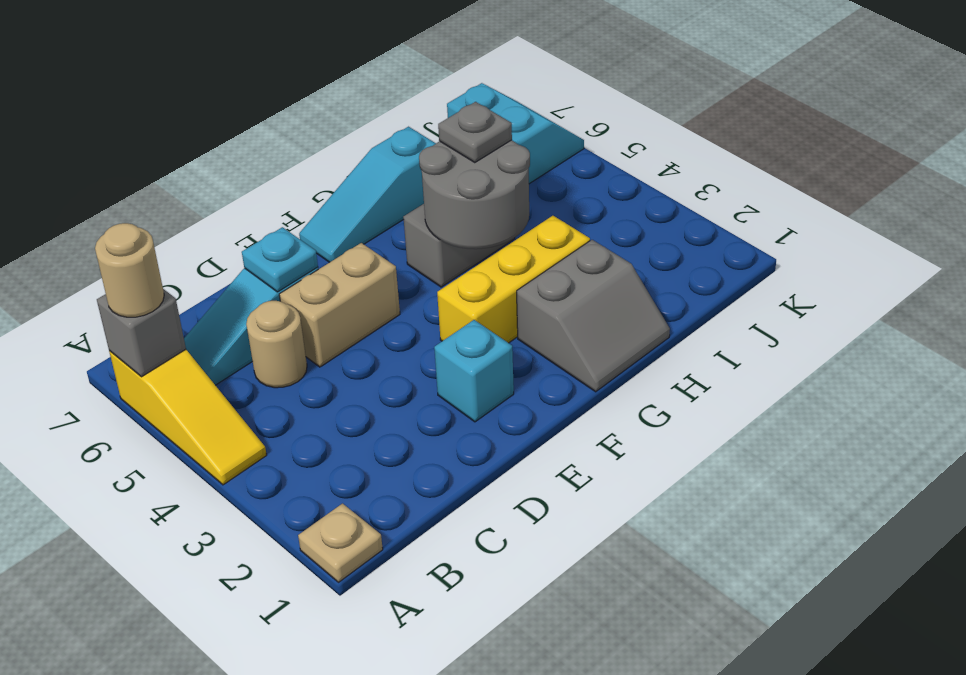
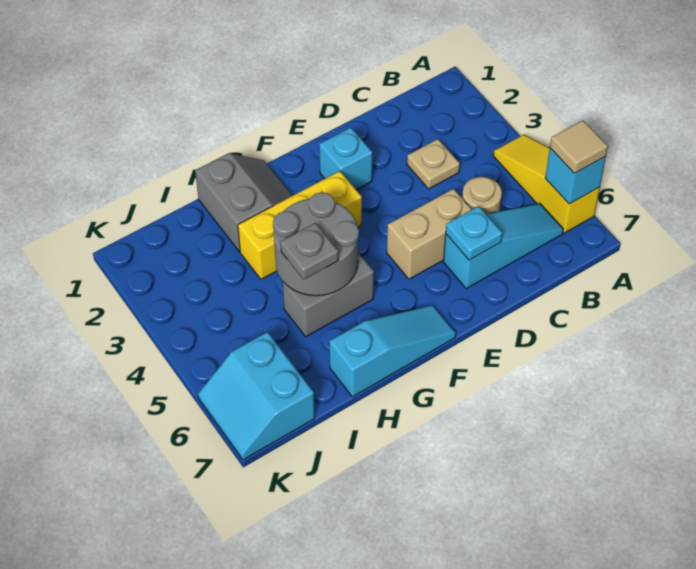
tan plate A1 level 1 -> tan plate C3 level 1
grey brick A6 level 2 -> cyan brick A6 level 2
tan round brick A6 level 3 -> tan tile A6 level 3
grey slope G1:H2 level 1 top 2 -> grey slope G1:H2 level 1 top H

